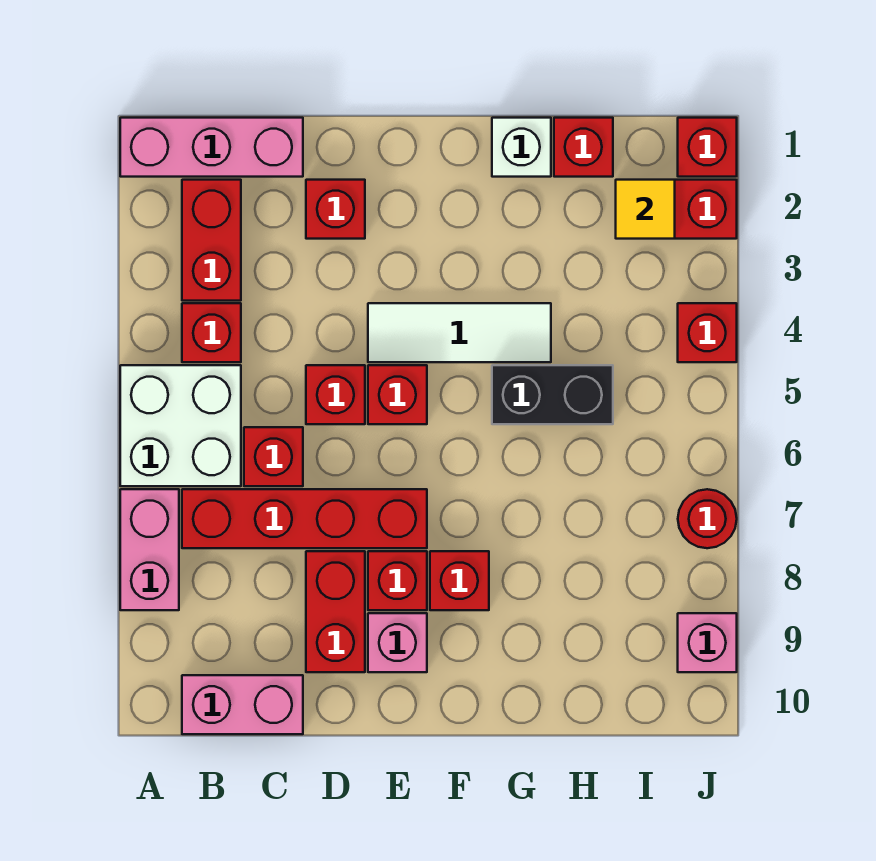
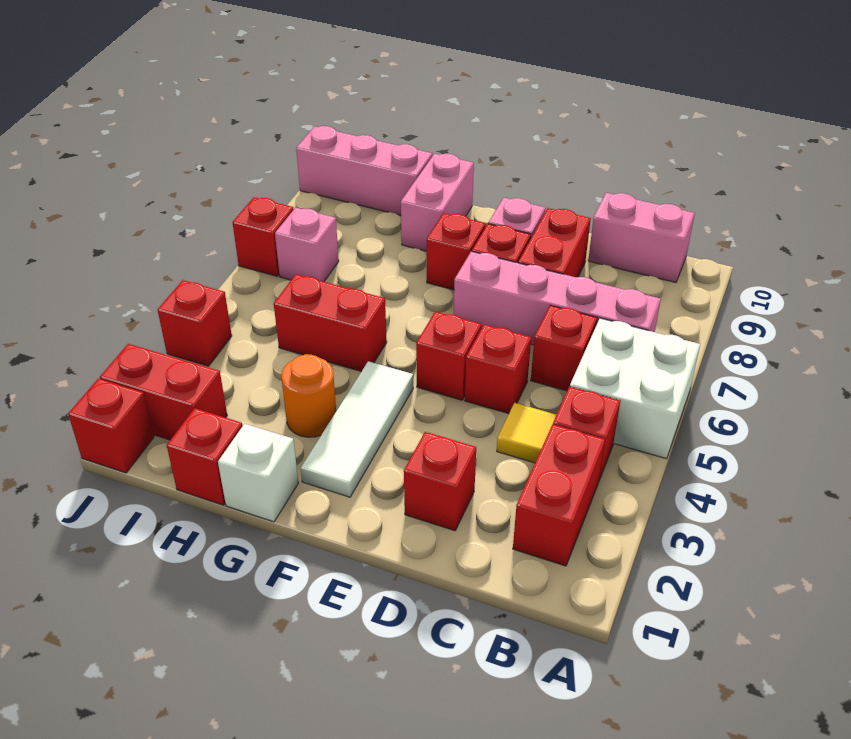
pink brick A1:C1 level 1 -> pink brick H10:J10 level 1
pink brick A7:A8 level 1 -> pink brick G9:G10 level 1
red brick B7:E7 level 1 -> pink brick B7:E7 level 1
white tile E4:G4 level 1 -> white tile F2:F4 level 1
none -> orange round brick G3 level 1
black brick G5:H5 level 1 -> red brick G5:H5 level 1
yellow tile I2 level 2 -> yellow tile C4 level 1
red round brick J7 level 1 -> red brick J7 level 1
pink brick J9 level 1 -> pink brick I7 level 1

